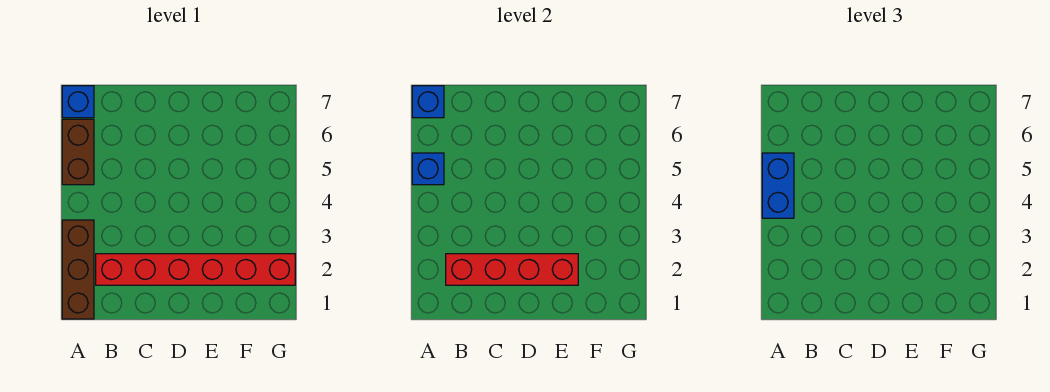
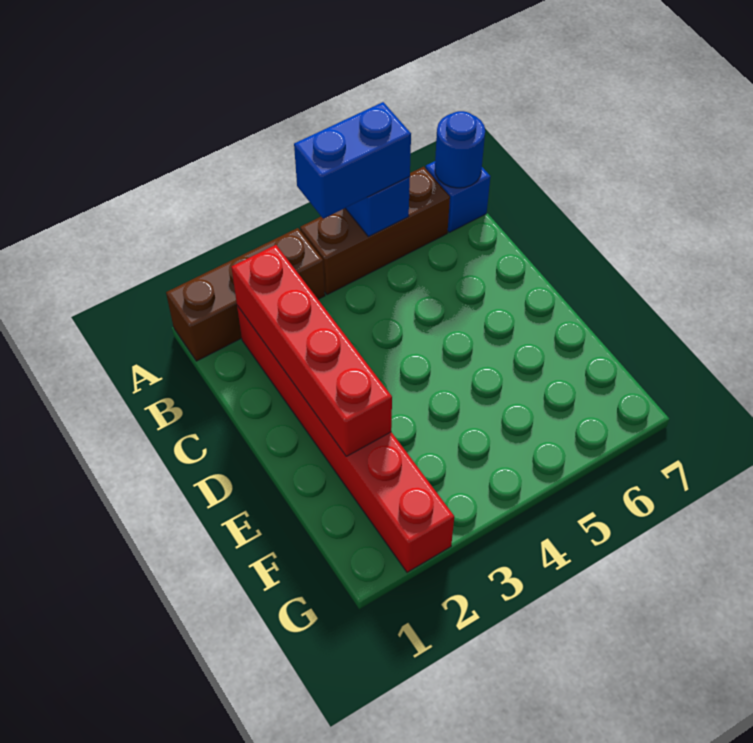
brown brick A5:A6 level 1 -> brown brick A4:A6 level 1
blue brick A7 level 2 -> blue round brick A7 level 2

